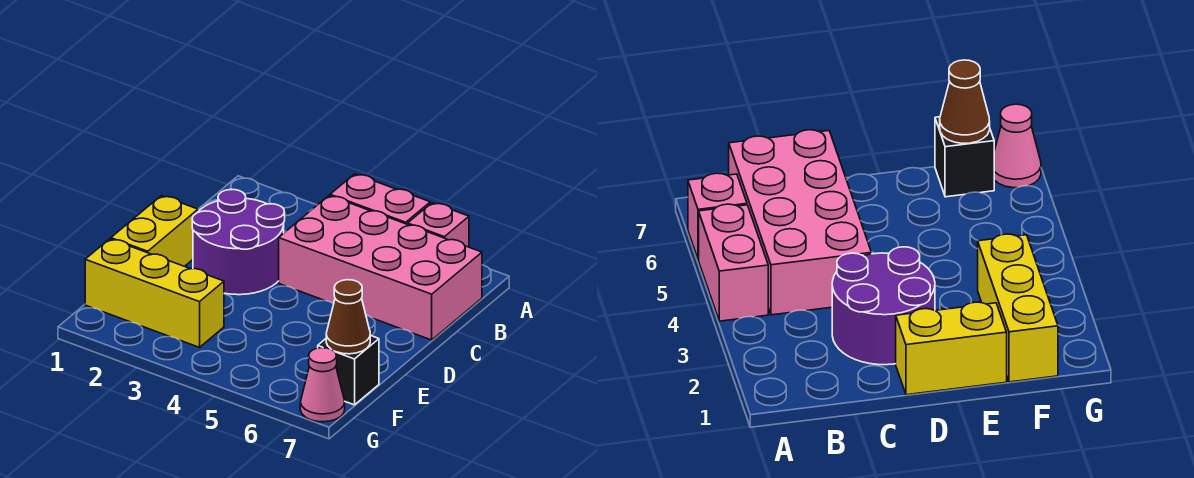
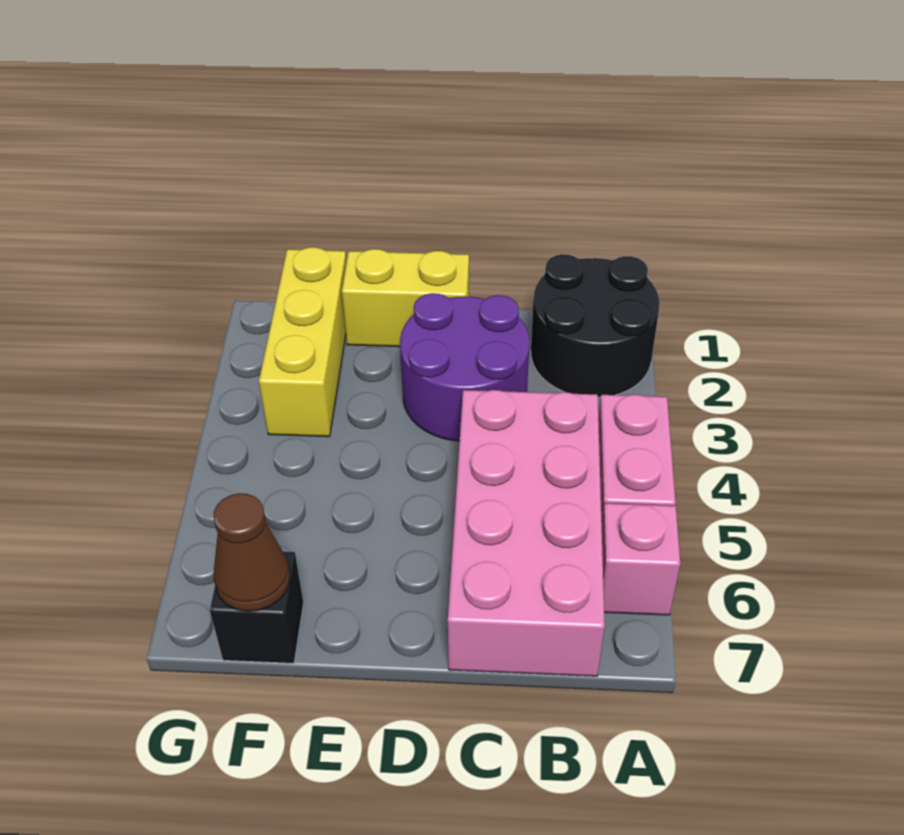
none -> black round brick A1:B2 level 1
pink cone G7 level 1 -> none

